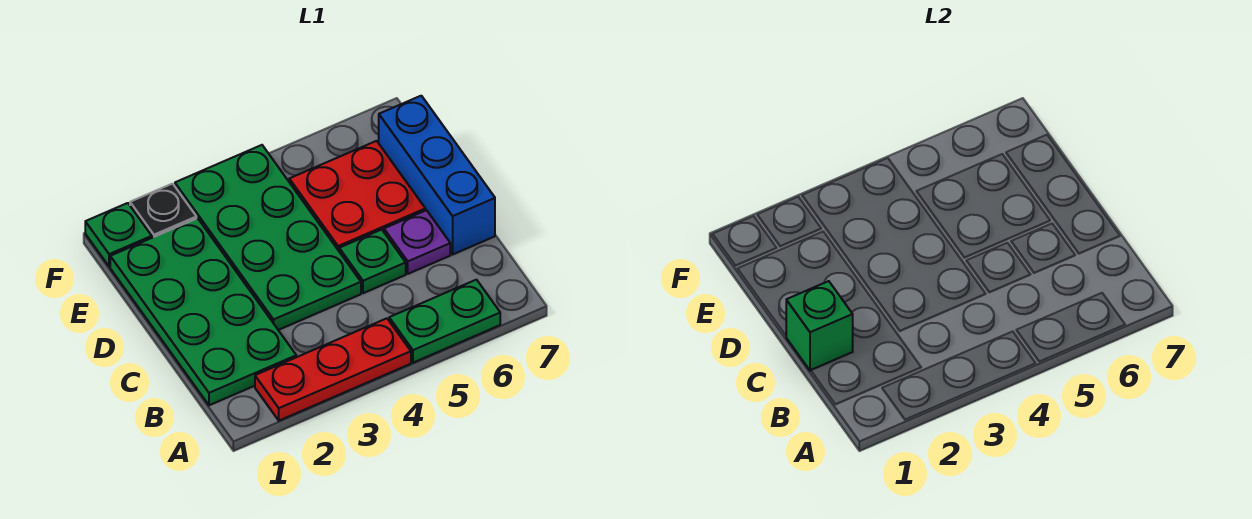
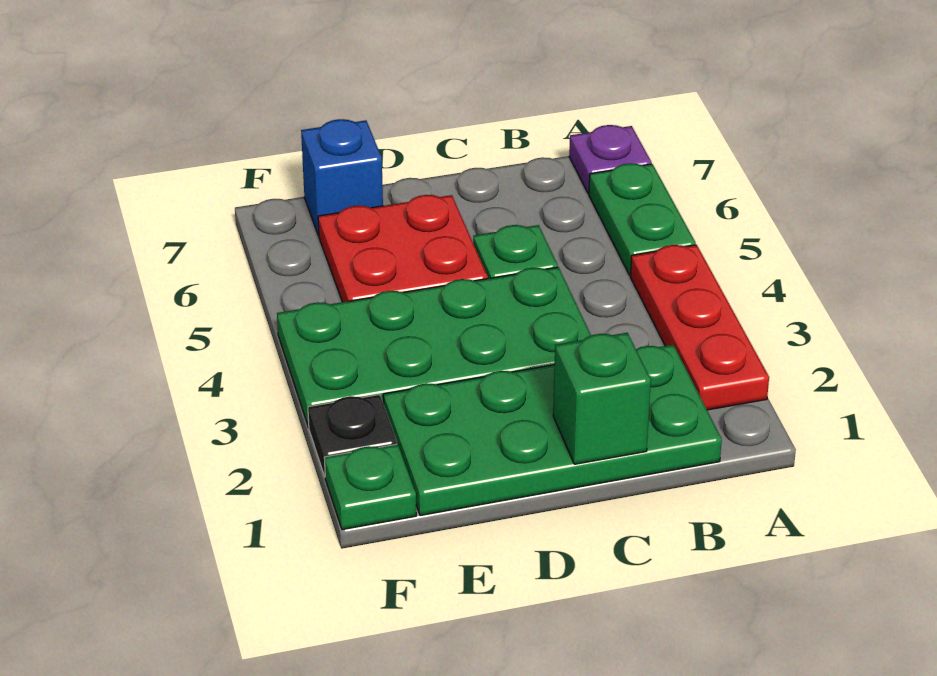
purple plate C6 level 1 -> purple plate A7 level 1
blue brick C7:E7 level 1 -> blue brick E7 level 1

